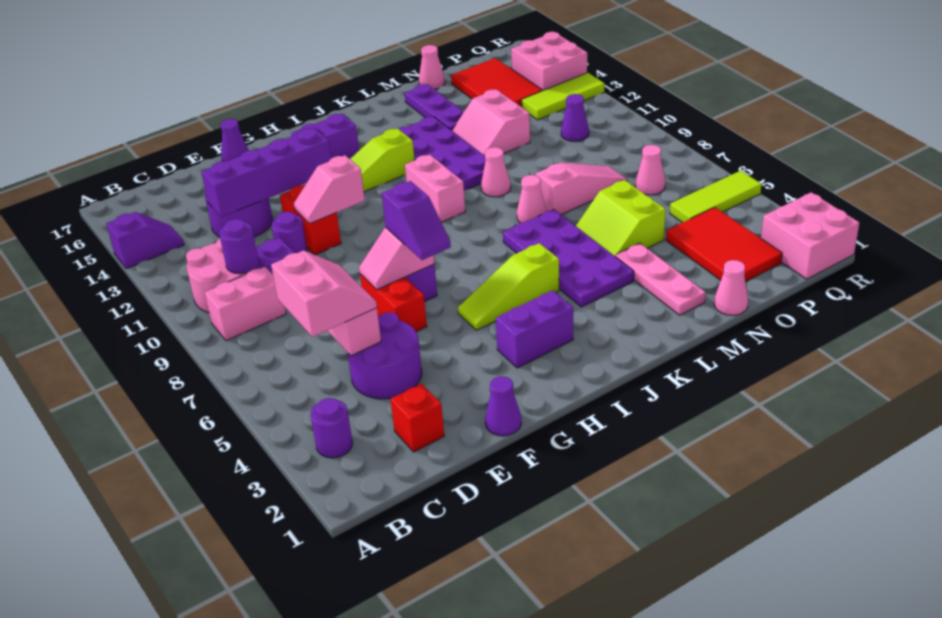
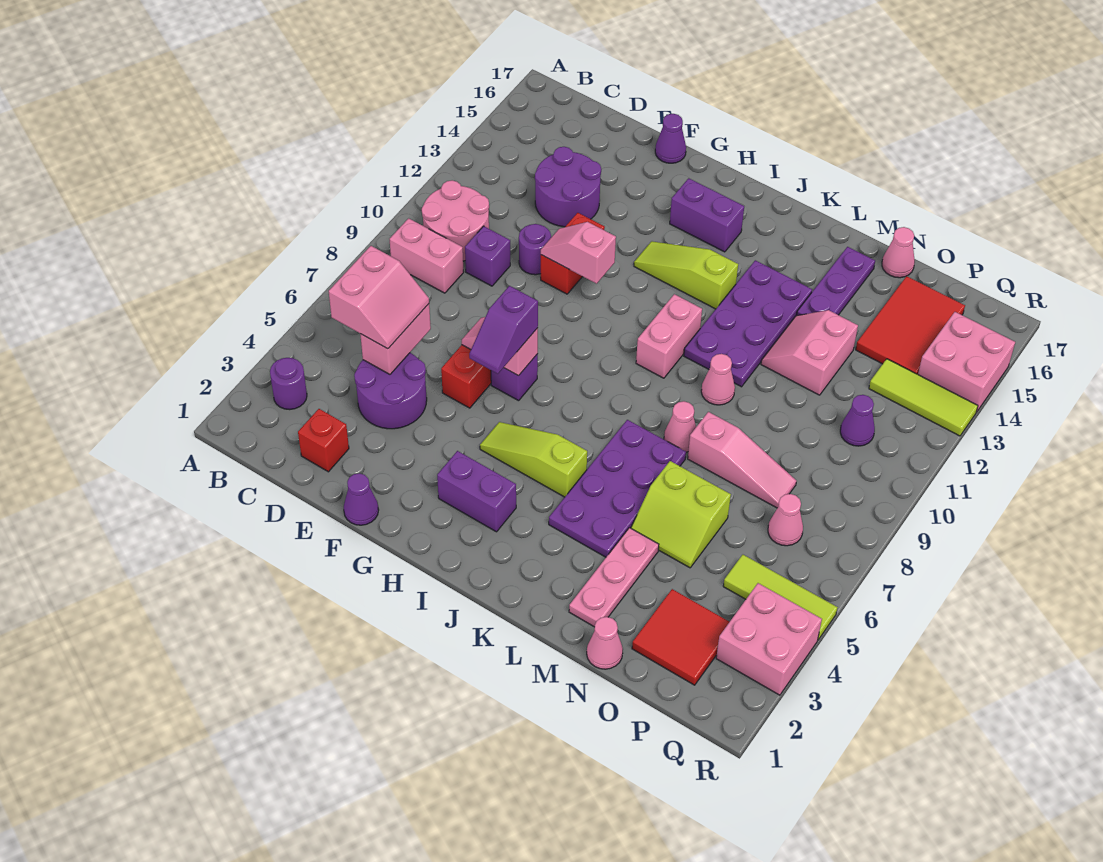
purple slope A14:B14 level 1 top A -> none
purple round brick C10 level 2 -> none
purple brick D13:G13 level 2 -> none
lime slope M5:N6 level 1 top N -> lime slope M5:N6 level 1 top 6
red tile O2:P4 level 1 -> red tile O2:P3 level 1
pink brick Q1:R2 level 1 -> pink brick Q3:R4 level 1

